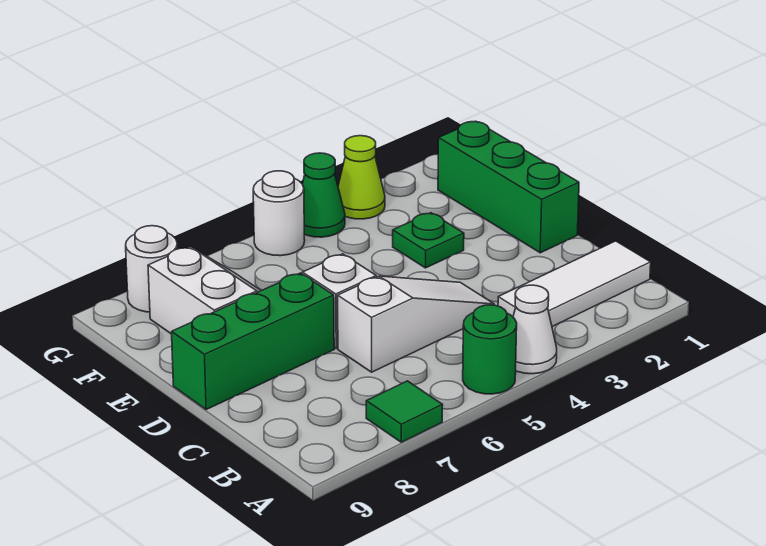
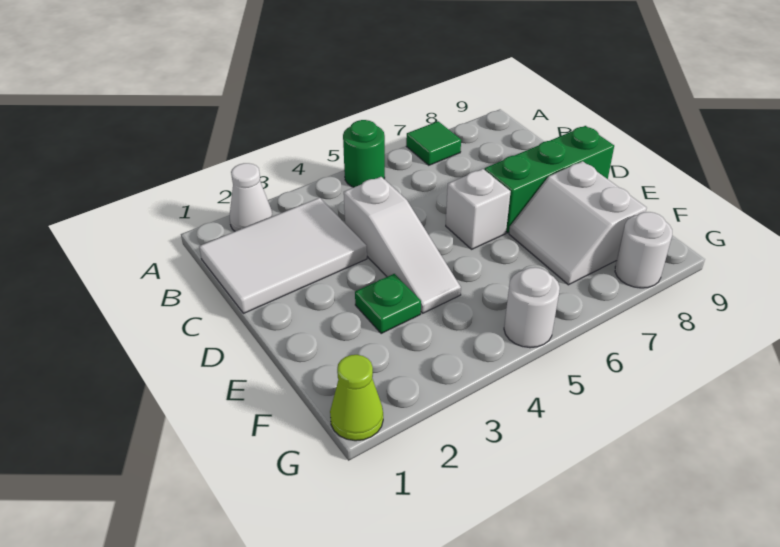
white cone A4 level 1 -> white cone A2 level 1
white tile B1:B3 level 1 -> white tile B1:C3 level 1
white slope C4:C6 level 1 top 6 -> white slope C4:E4 level 1 top C
green brick D1:F1 level 1 -> none
lime cone G3 level 1 -> lime cone G1 level 1
green cone G4 level 1 -> none

